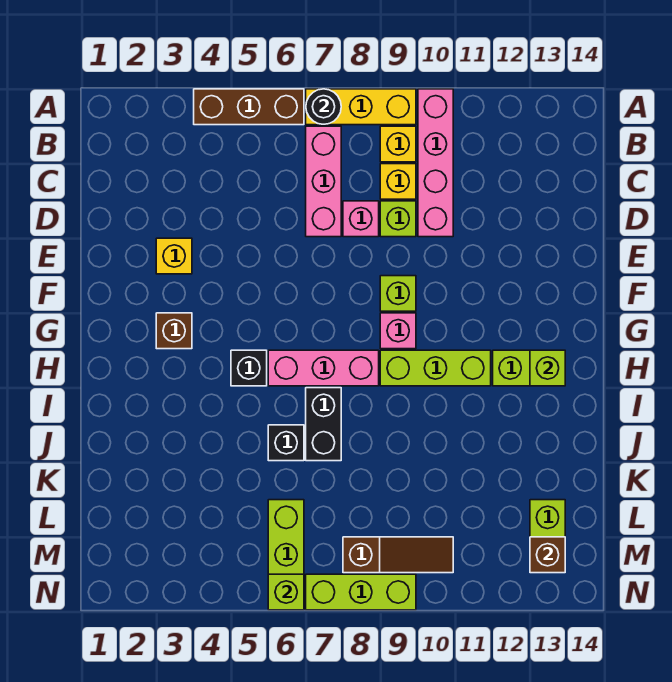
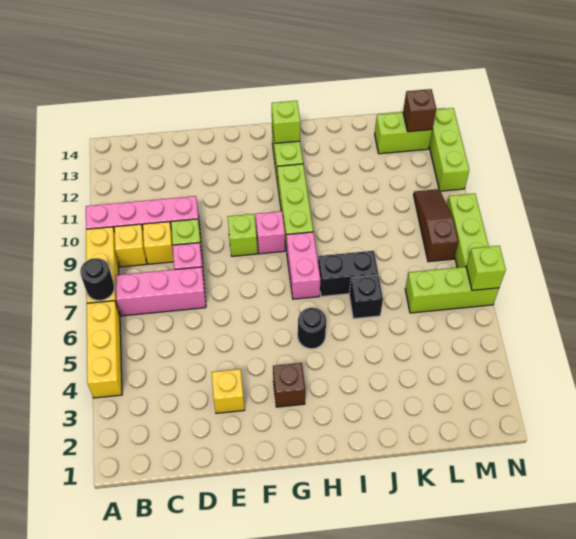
brown brick A4:A6 level 1 -> yellow brick A4:A6 level 1
black brick H5 level 1 -> black round brick H5 level 1
pink brick H6:H8 level 1 -> pink brick H7:H8 level 1
none -> lime brick N11:N13 level 1

